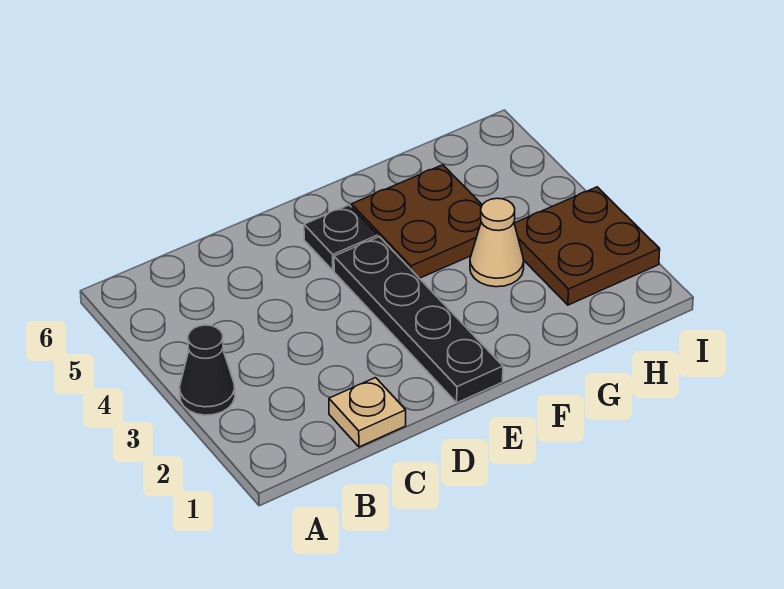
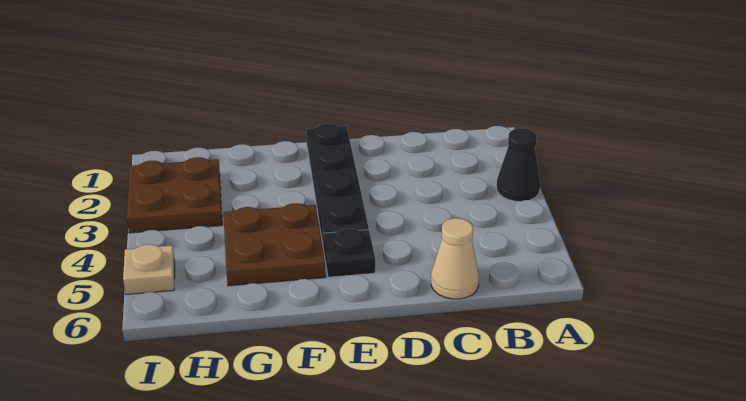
tan plate C1 level 1 -> tan plate I5 level 1
tan cone G3 level 1 -> tan cone C6 level 1

